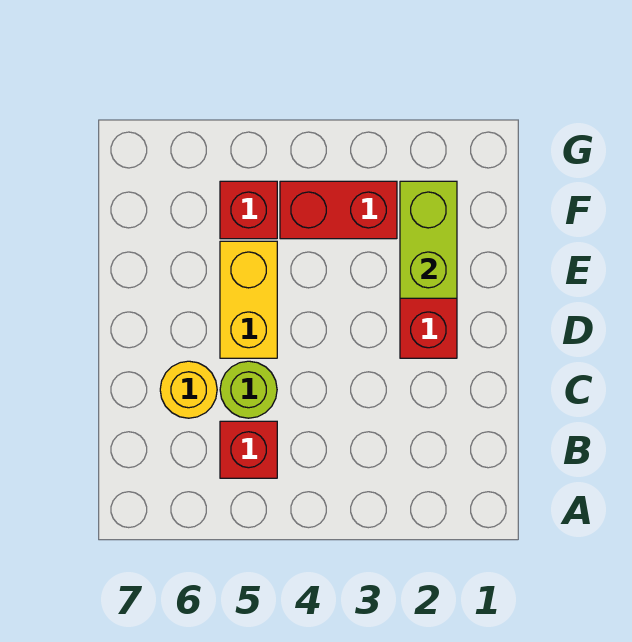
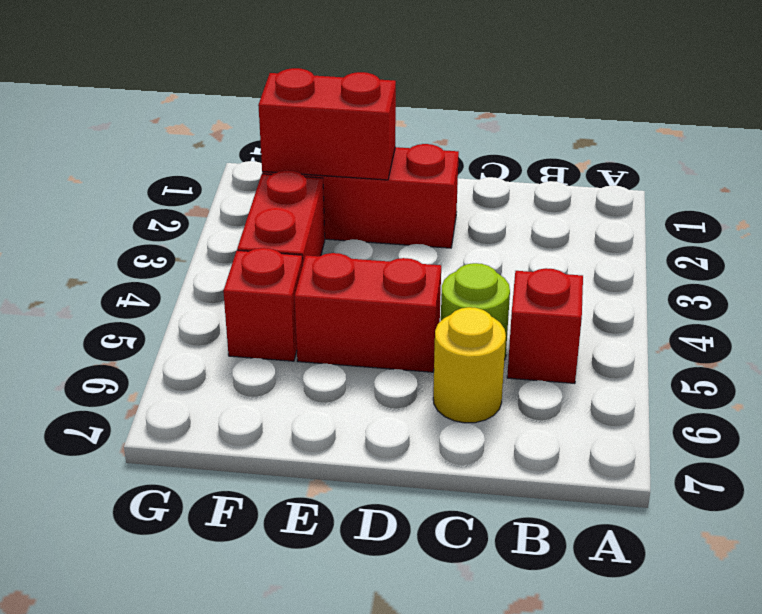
yellow brick D5:E5 level 1 -> red brick D5:E5 level 1
lime brick E2:F2 level 2 -> red brick E2:F2 level 2

